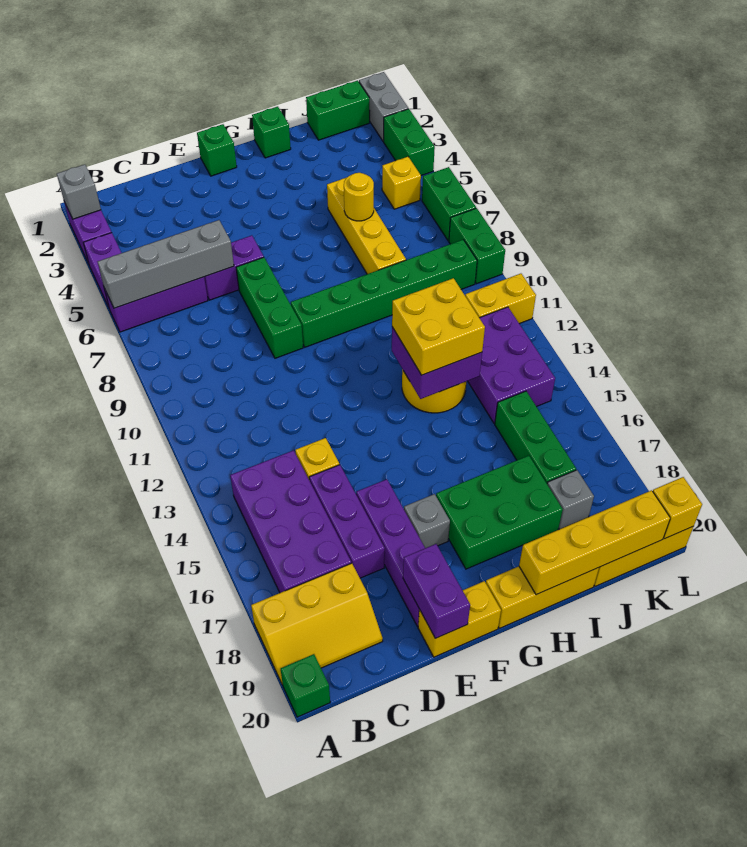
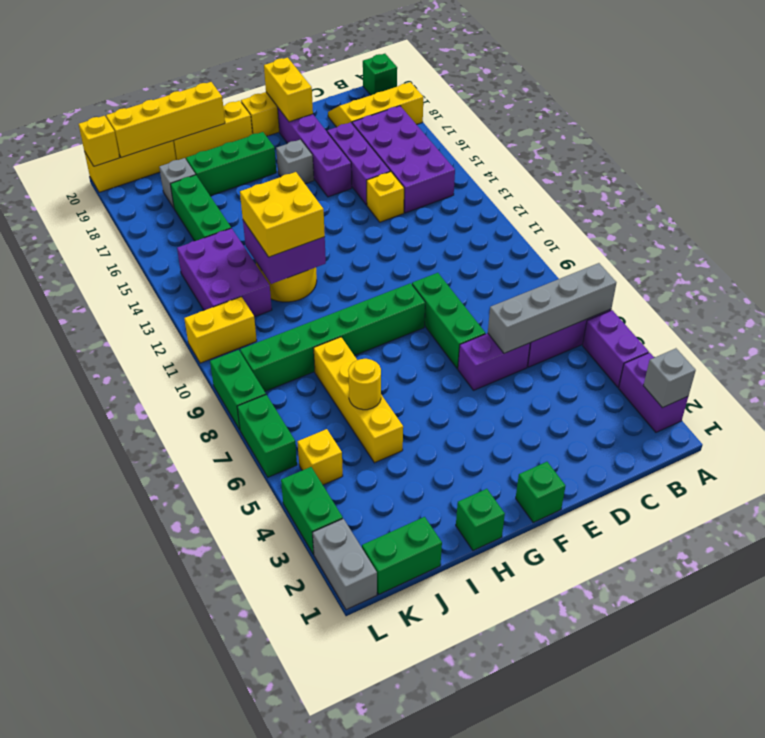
purple brick E19:E20 level 2 -> yellow brick E19:E20 level 2
green brick G17:I18 level 1 -> green brick G18:I18 level 1

